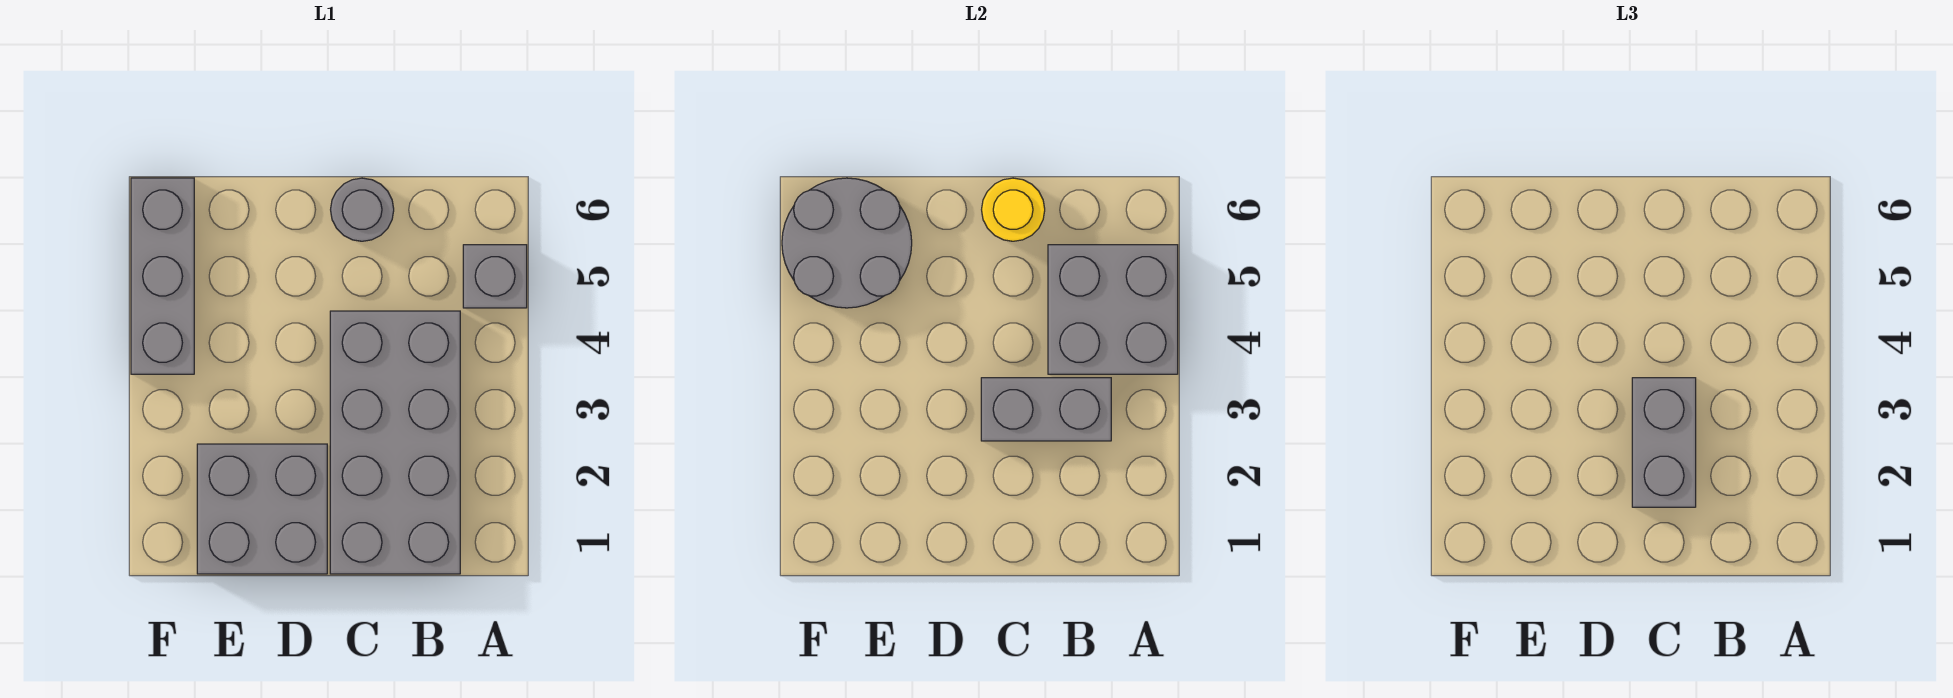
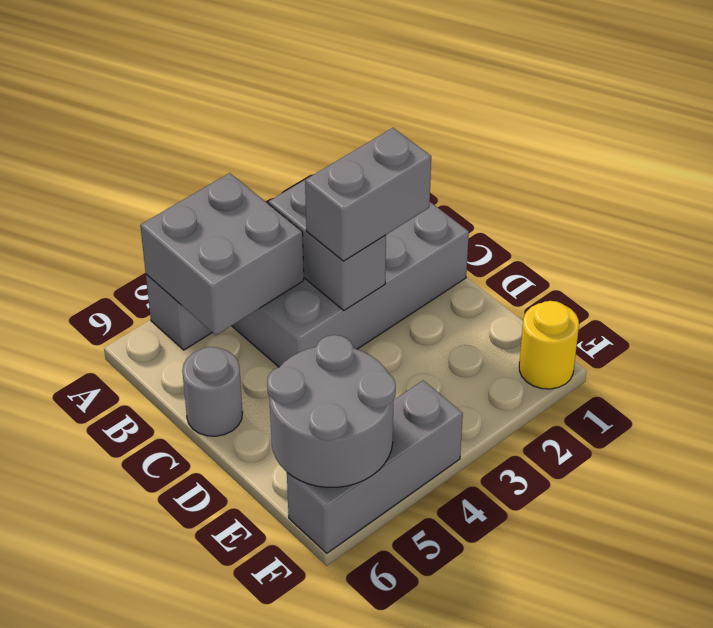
yellow round brick C6 level 2 -> yellow round brick F1 level 1
grey brick D1:E2 level 1 -> none

